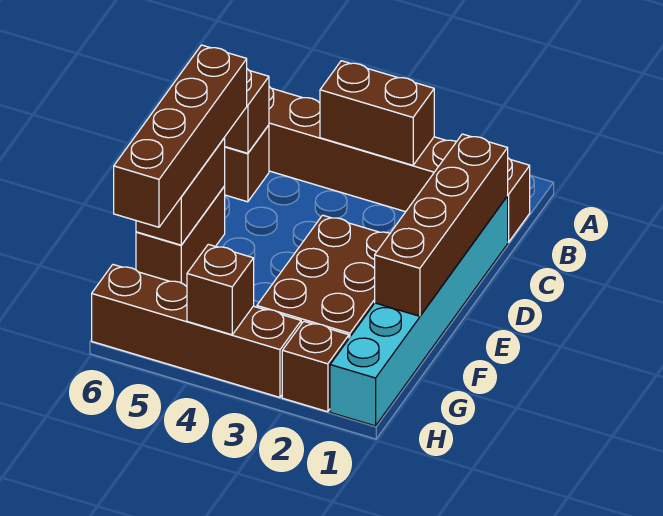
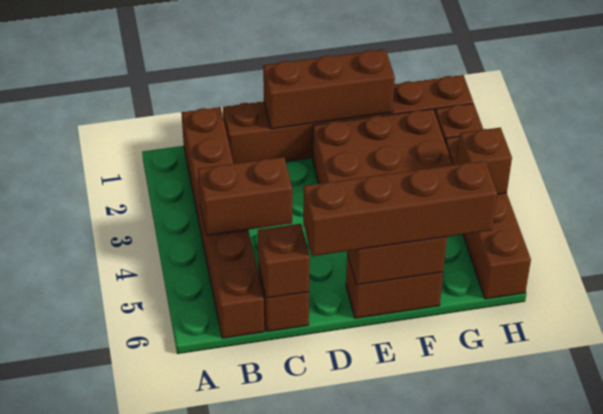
brown brick B3:B4 level 2 -> brown brick B4:C4 level 2
cyan brick C1:H1 level 1 -> brown brick C1:H1 level 1
brown brick C1:F1 level 2 -> brown brick D1:F1 level 2

